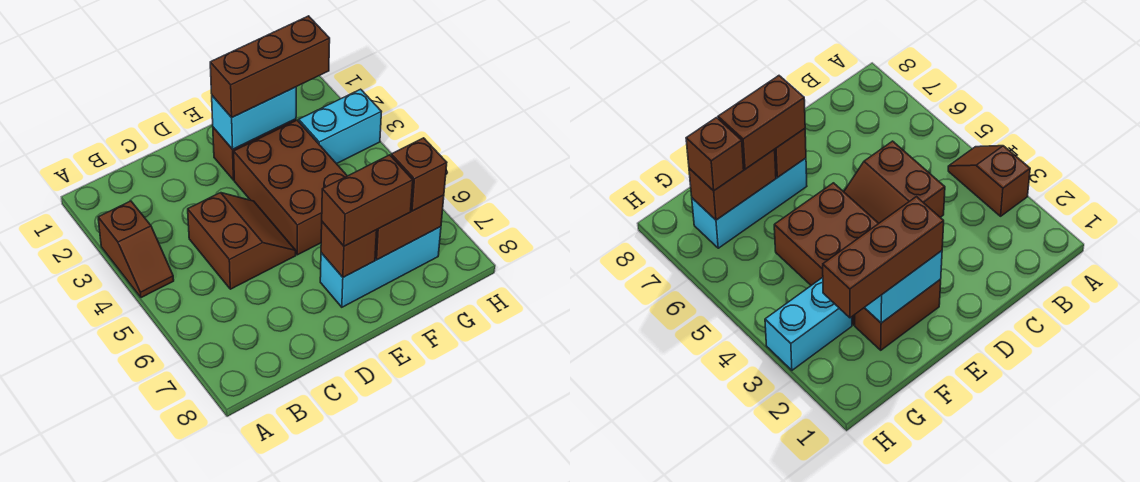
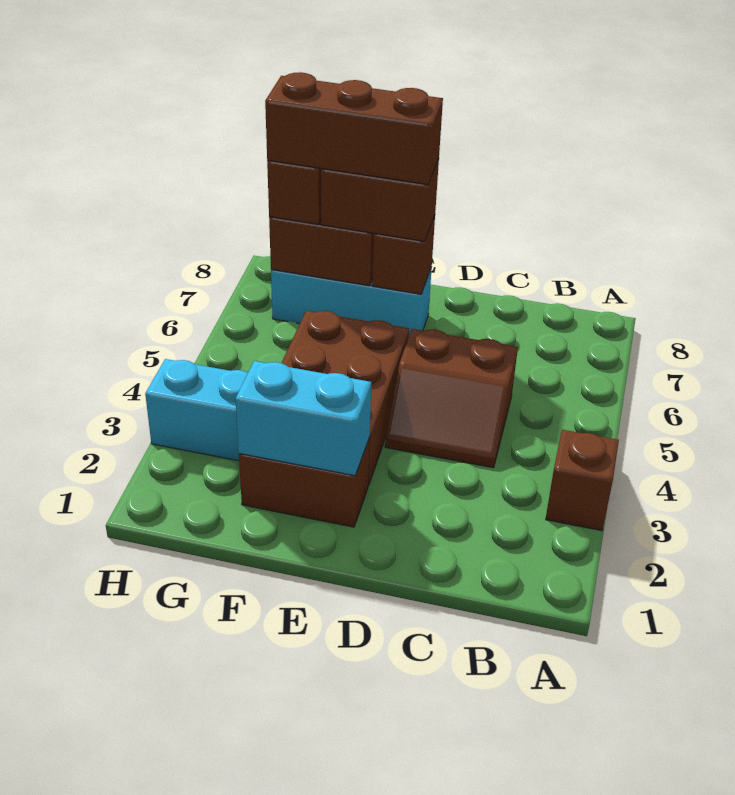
brown slope C4:D5 level 1 top C -> brown slope C4:D5 level 1 top 5
brown brick E2:G2 level 3 -> brown brick E7:G7 level 4

